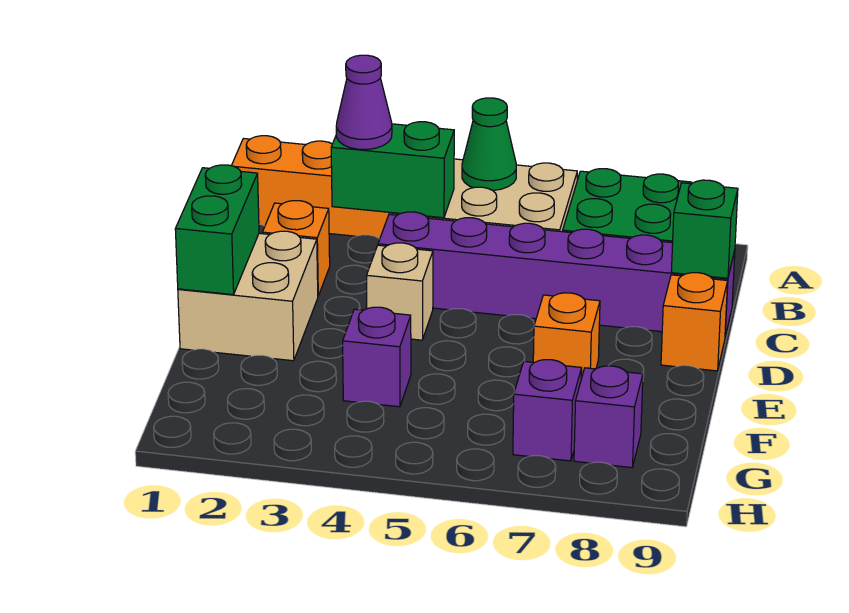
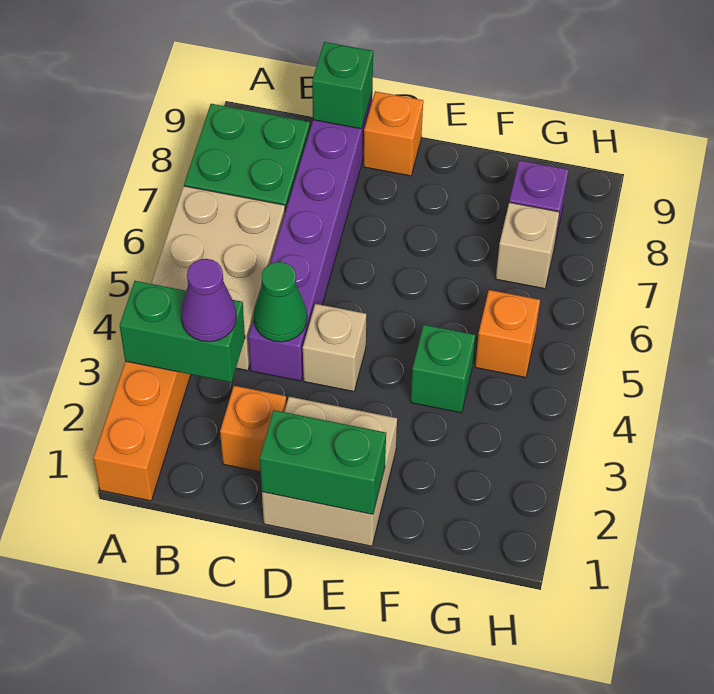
green cone A5 level 2 -> green cone C4 level 2
green brick B3:B4 level 2 -> green brick A3:B3 level 2
orange brick E7 level 1 -> orange brick G5 level 1
purple brick F4 level 1 -> green brick F4 level 1
purple brick G7 level 1 -> tan brick G7 level 1

